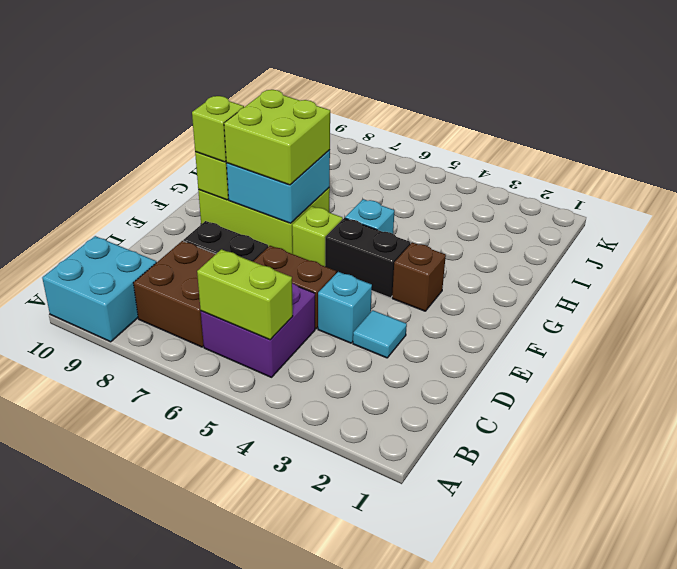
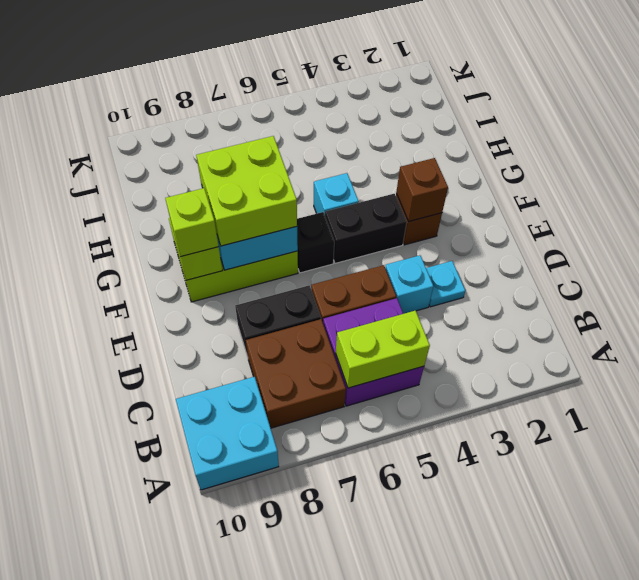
cyan tile D3 level 1 -> cyan plate D3 level 1
none -> brown brick F3 level 2
lime brick F6 level 1 -> black brick F6 level 1

